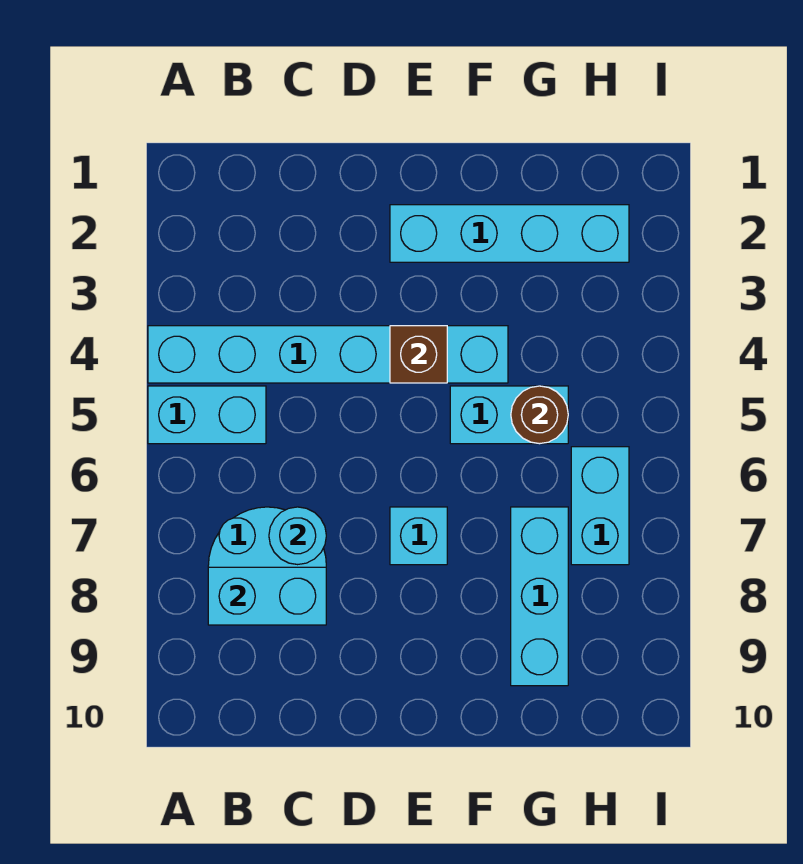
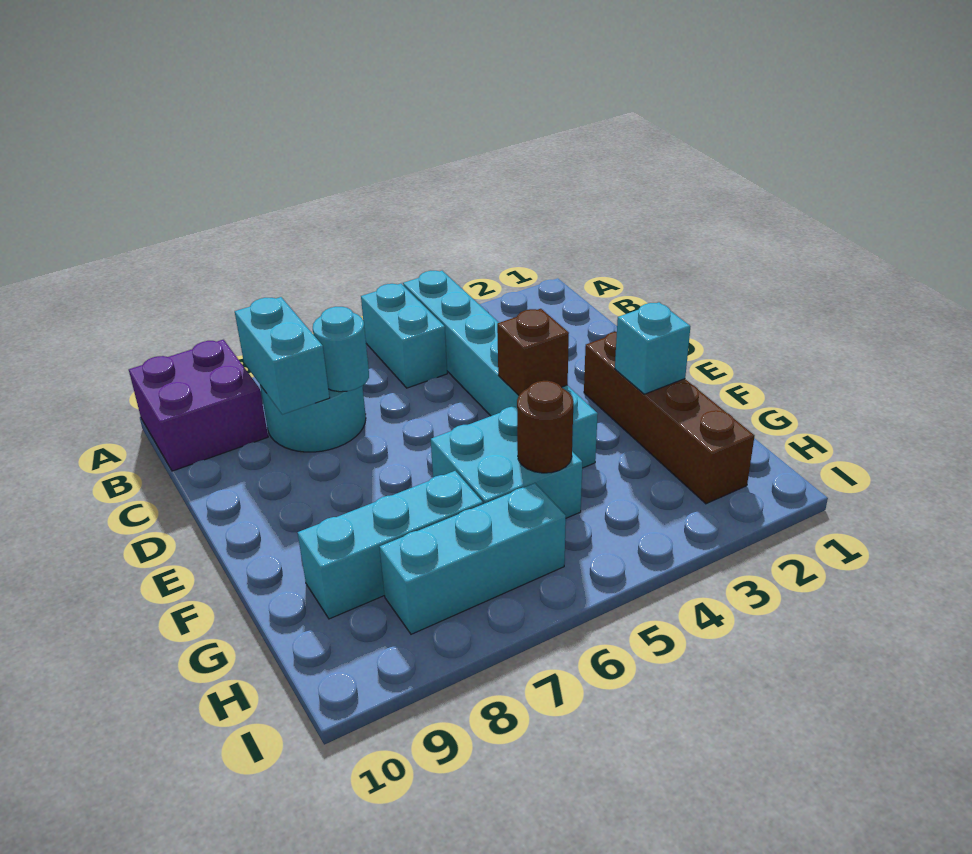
none -> purple brick A9:B10 level 1
cyan brick E2:H2 level 1 -> brown brick E2:H2 level 1
cyan brick E7 level 1 -> cyan brick F2 level 2
cyan brick F5:G5 level 1 -> cyan brick F5:G6 level 1
cyan brick H6:H7 level 1 -> cyan brick H6:H8 level 1

